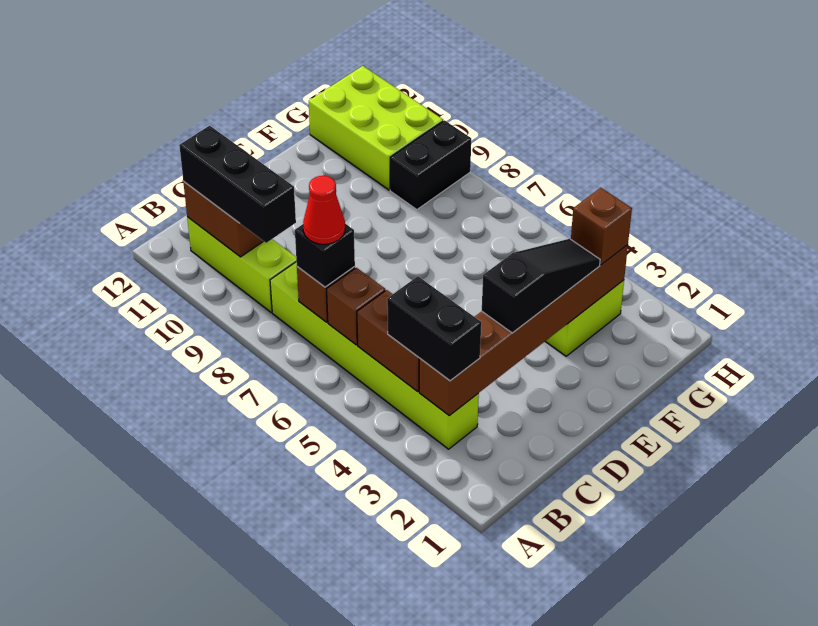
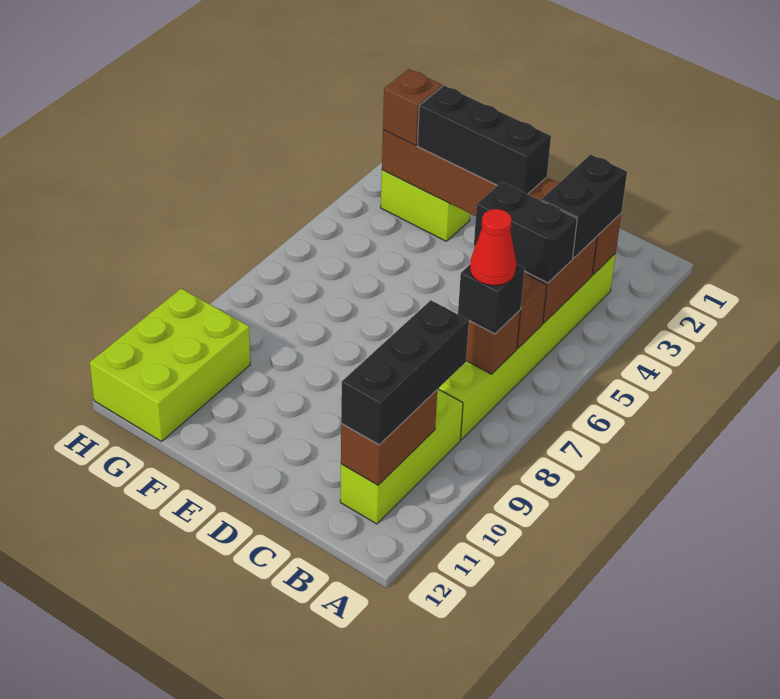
black slope D3:F3 level 3 top D -> black brick D3:F3 level 3
black brick G9:H9 level 1 -> black brick B5:C5 level 3

